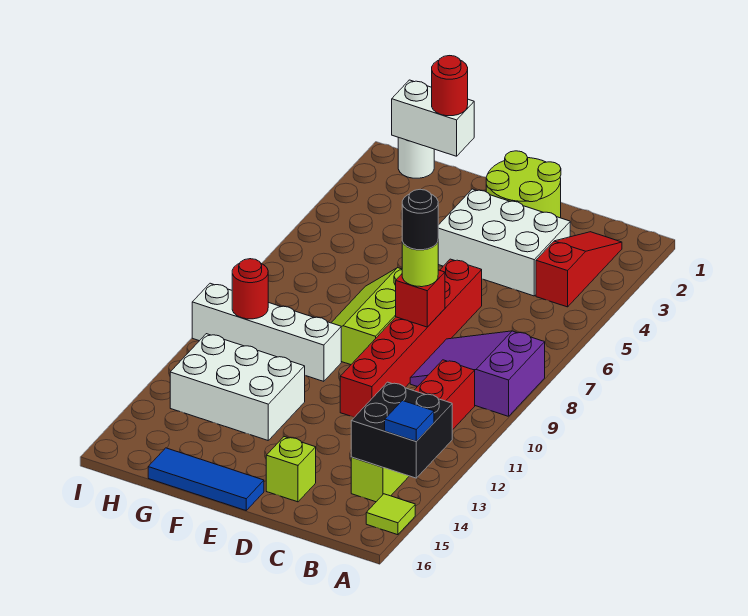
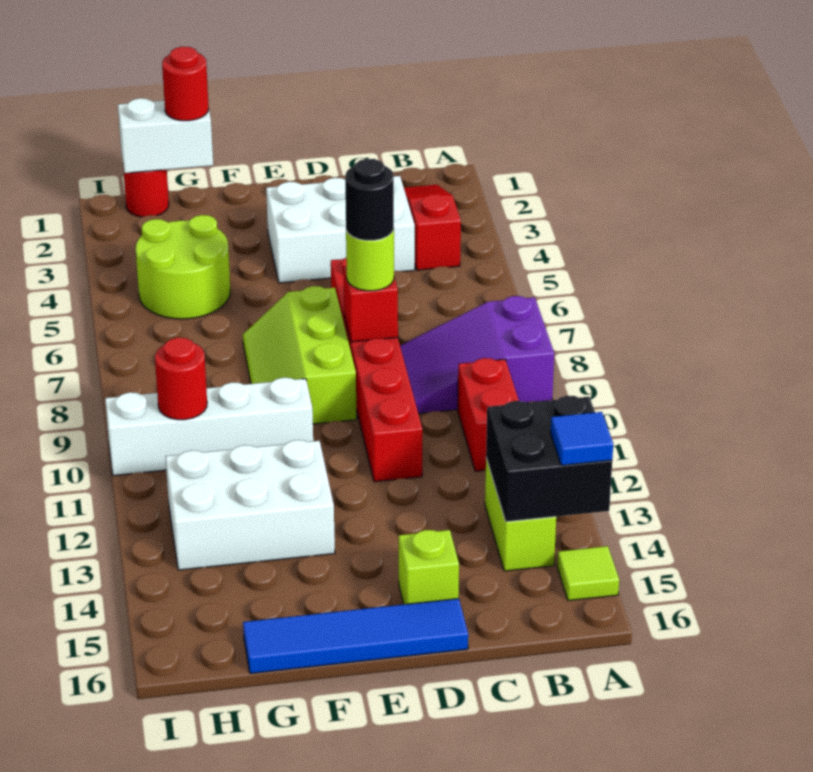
lime round brick D1:E2 level 1 -> lime round brick G4:H5 level 1
blue tile E16:G16 level 1 -> blue tile D16:G16 level 1
white round brick H1 level 1 -> red round brick H1 level 1

